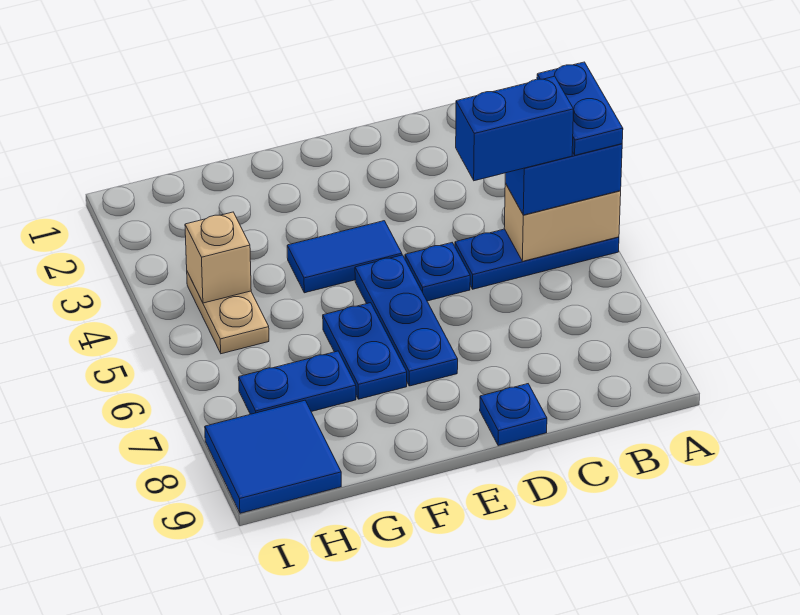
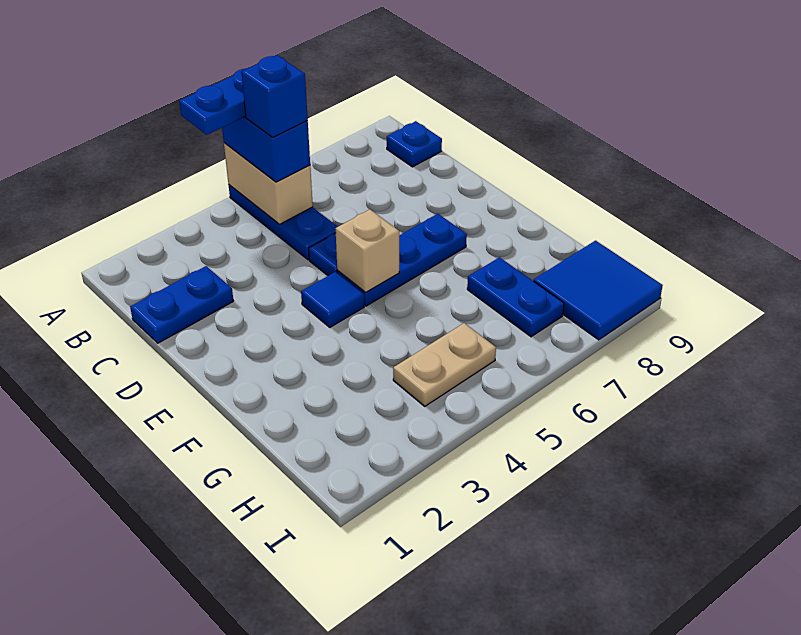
blue brick B5:C5 level 4 -> blue brick B5 level 4
blue plate D9 level 1 -> blue plate B9 level 1
blue tile E4:F4 level 1 -> blue tile E4 level 1
blue plate F6:F7 level 1 -> blue plate C1:C2 level 1
tan brick H4 level 2 -> tan brick E5 level 2

